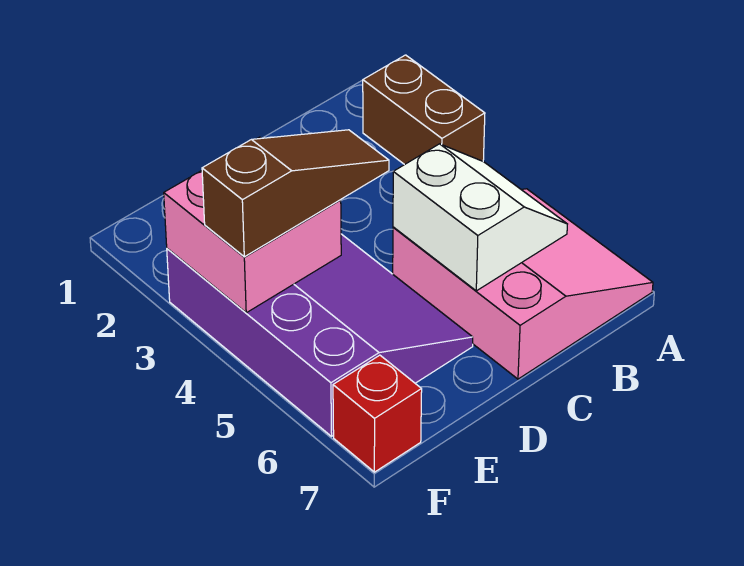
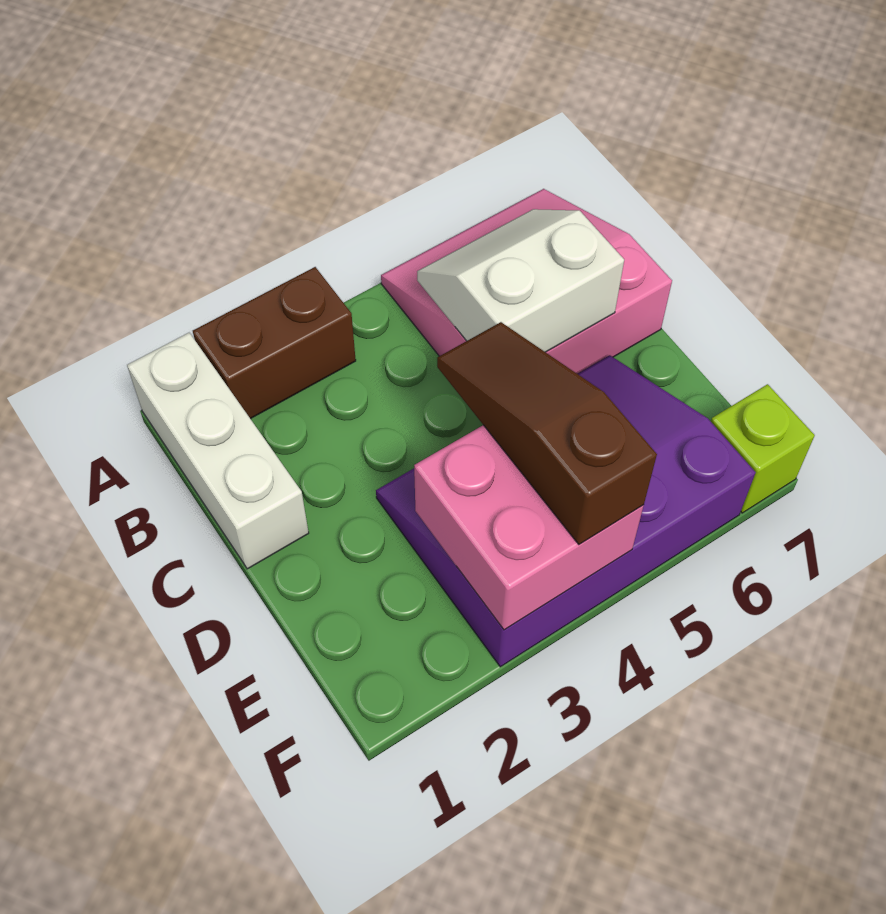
none -> white brick A1:C1 level 1
red brick F7 level 1 -> lime brick F7 level 1

